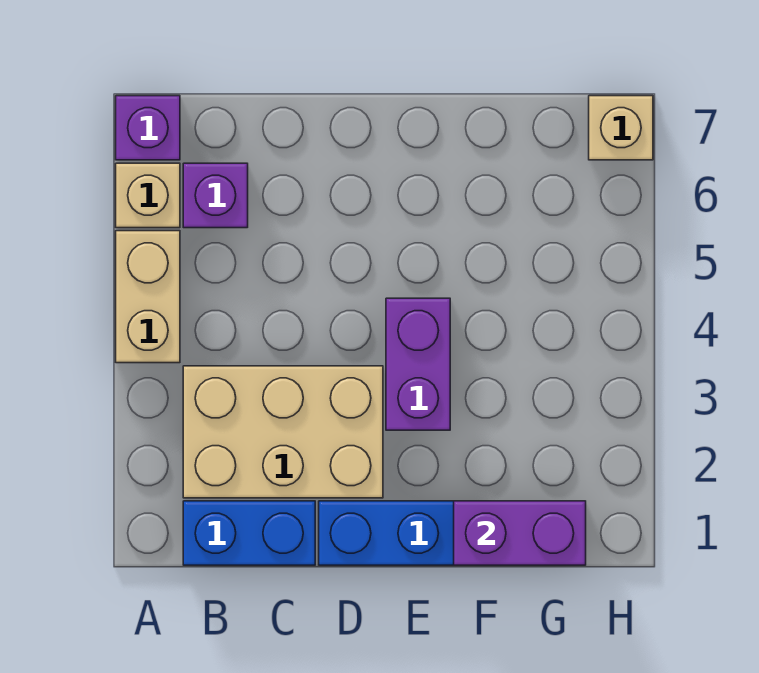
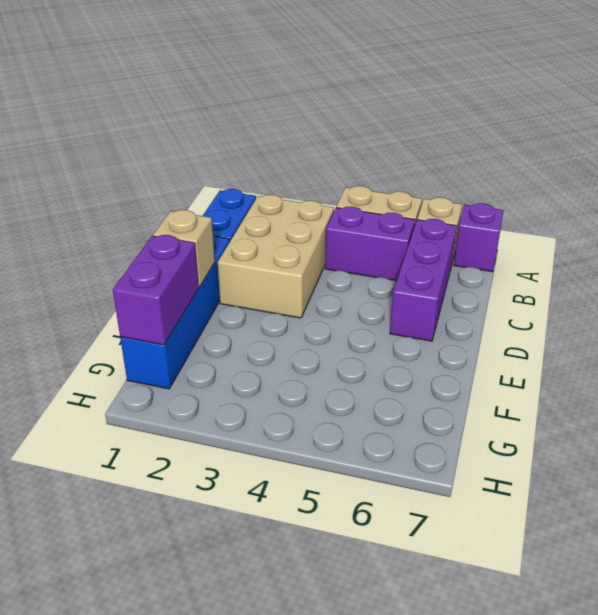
purple brick B6 level 1 -> purple brick B6:D6 level 1
purple brick E3:E4 level 1 -> purple brick B4:B5 level 1
tan brick H7 level 1 -> tan brick E1 level 2

